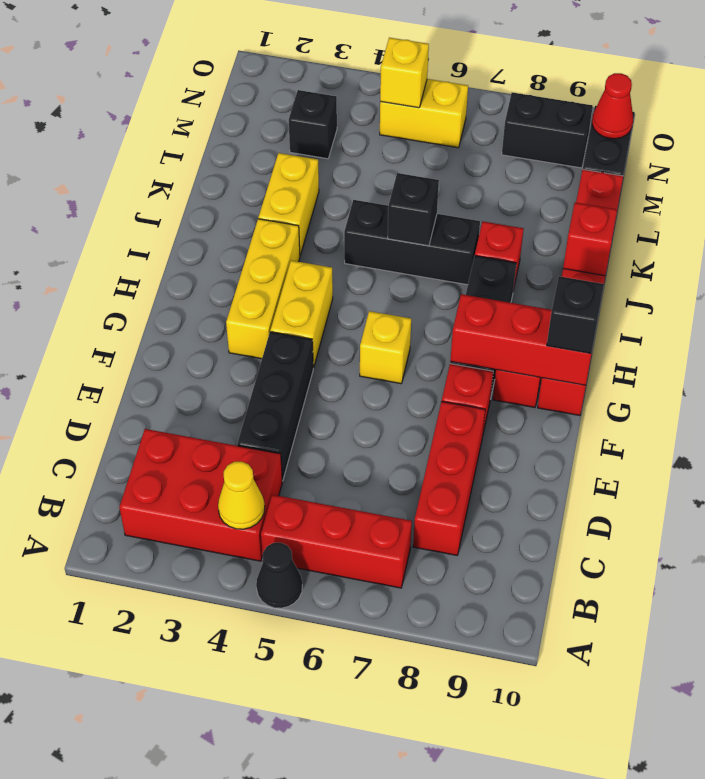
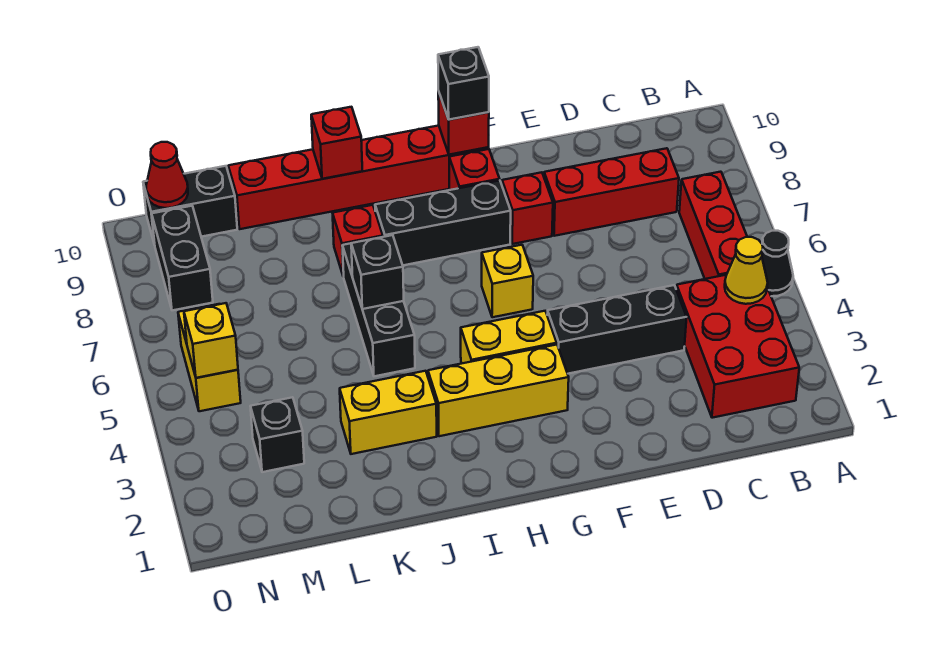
red brick G8:G10 level 2 -> red brick G10 level 2

